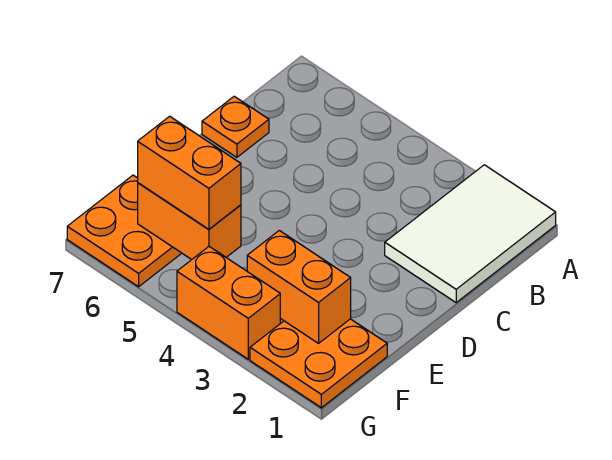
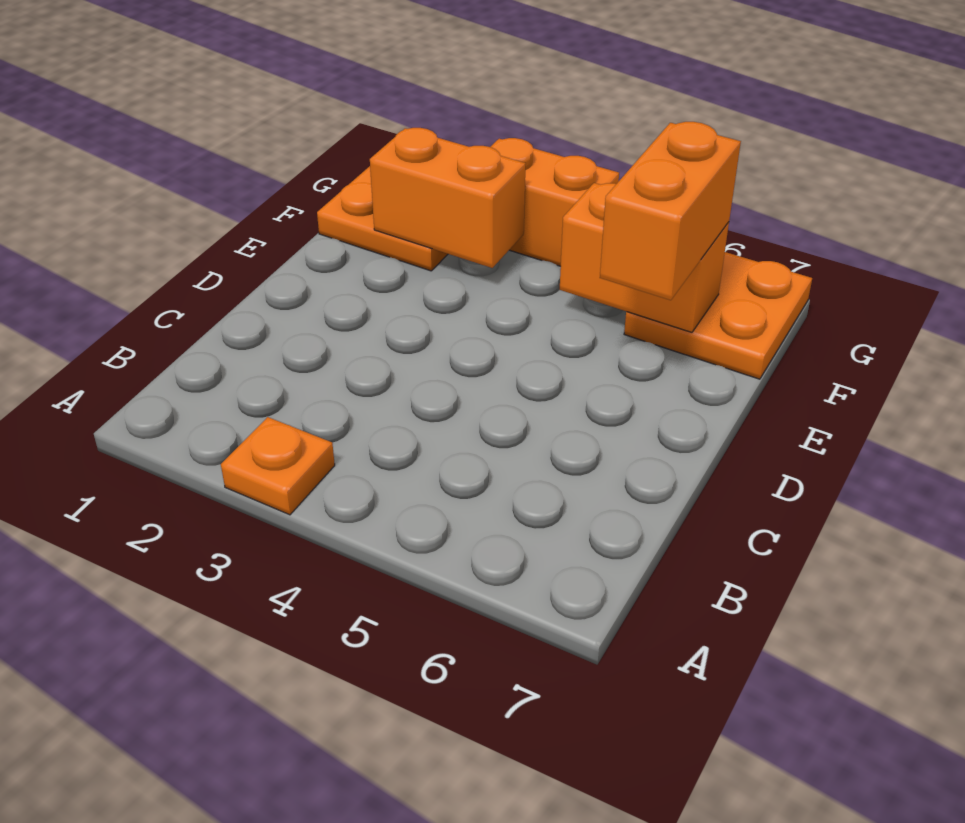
white tile A1:C2 level 1 -> none
orange plate C7 level 1 -> orange plate A3 level 1
orange brick F5:F6 level 3 -> orange brick E6:F6 level 3

